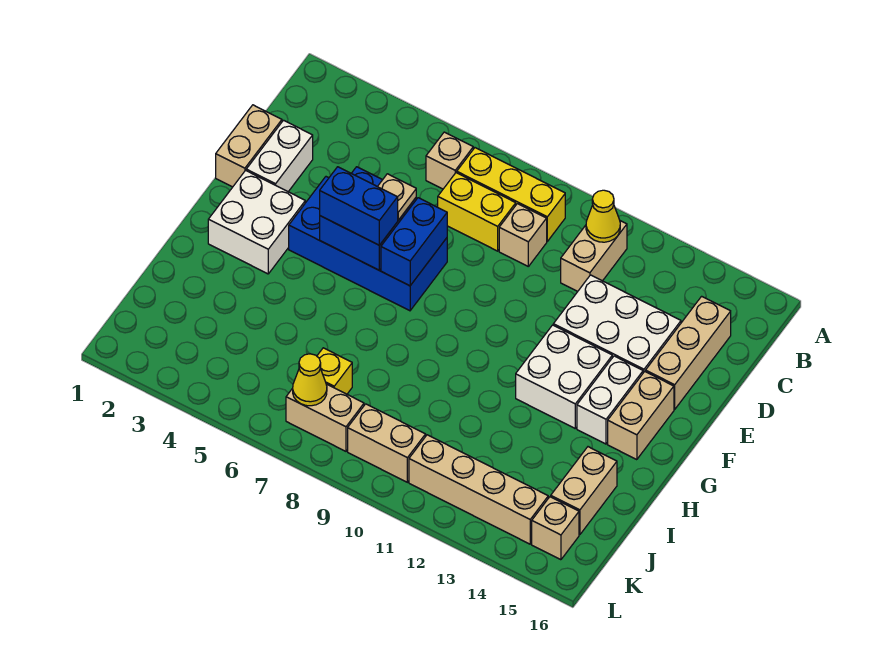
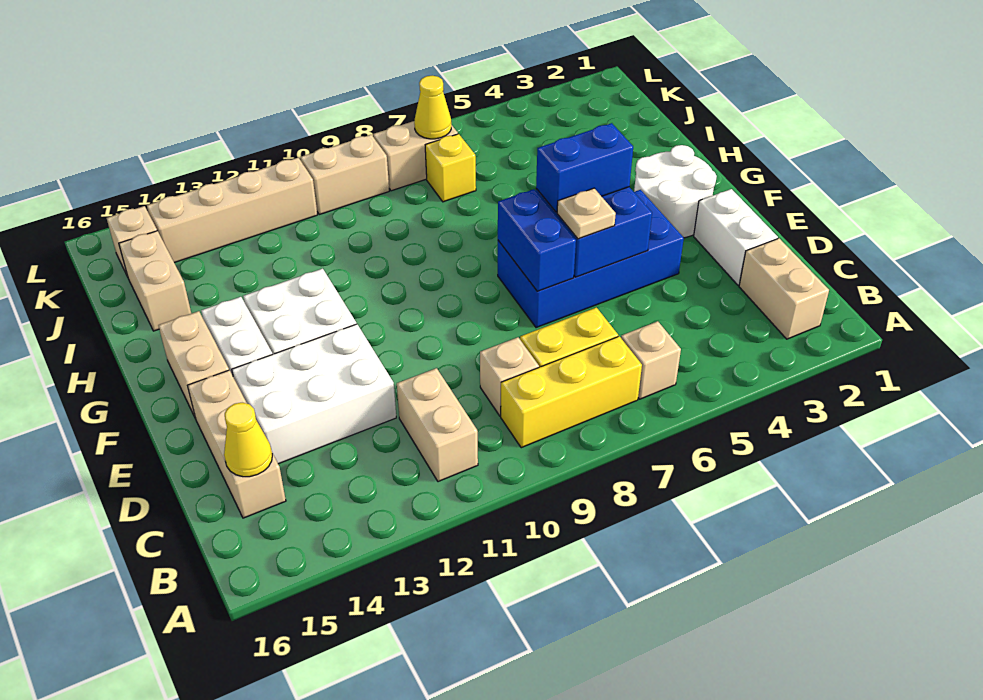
yellow cone B11 level 2 -> yellow cone C15 level 2
tan brick D1:E1 level 1 -> tan brick B2:C2 level 1
white brick F2:G3 level 1 -> white round brick F2:G3 level 1

